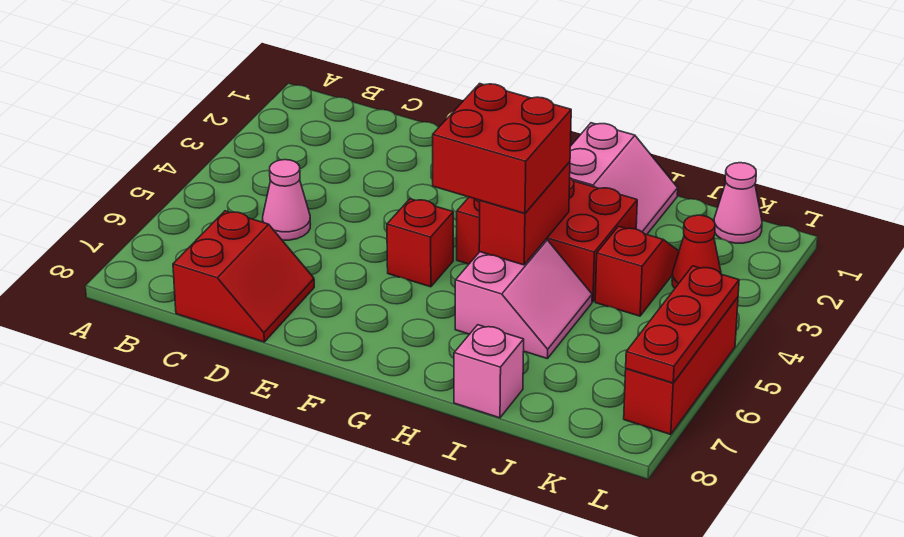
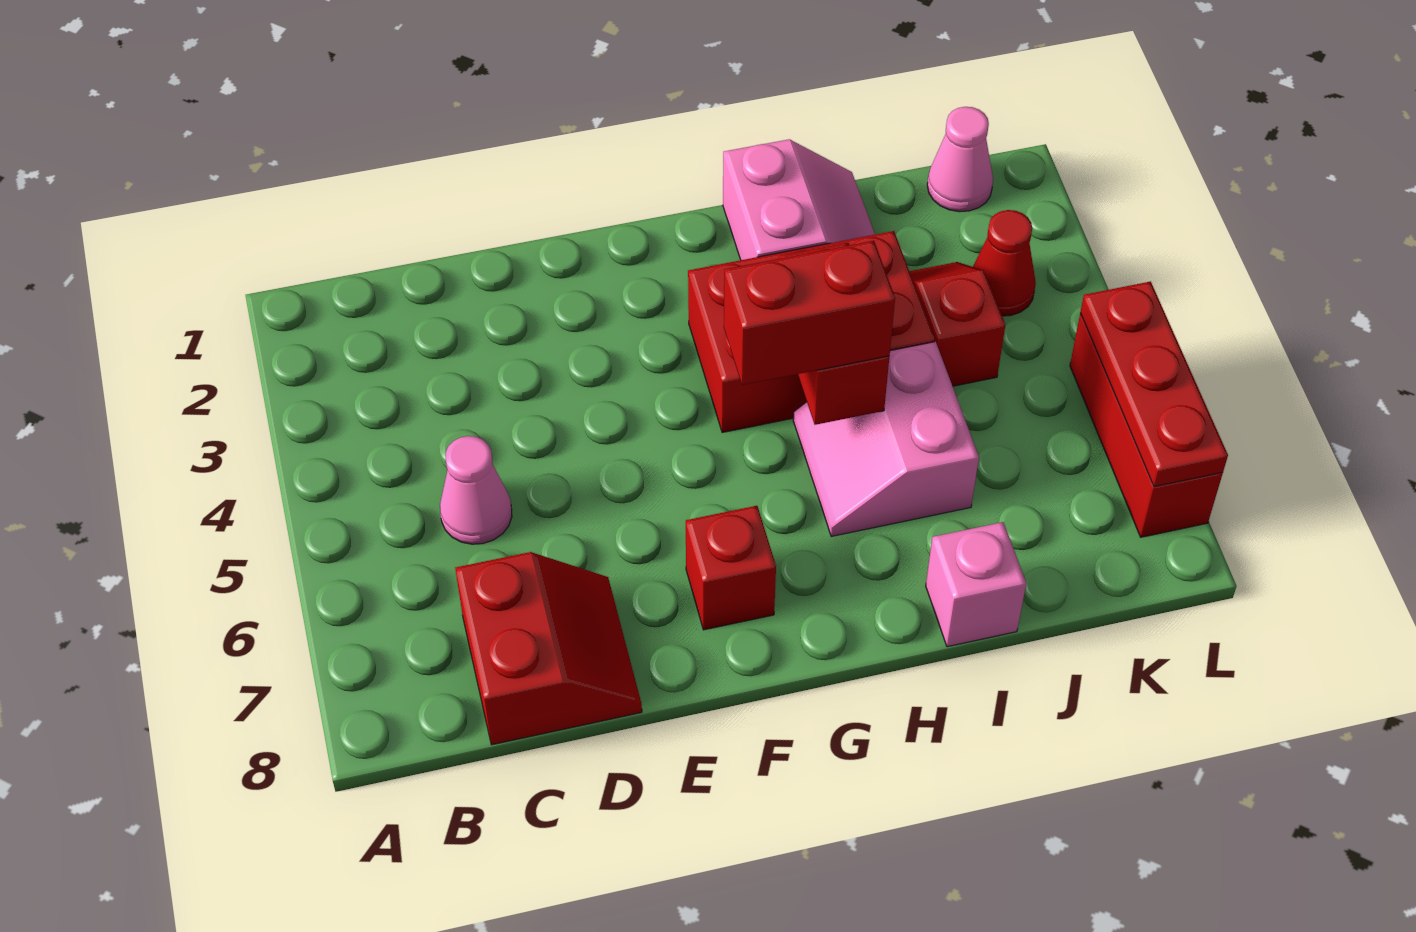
red brick F5 level 1 -> red brick F7 level 1
red brick G4:H5 level 3 -> red brick G5:H5 level 3
pink slope H5:I6 level 1 top H -> pink slope H5:I6 level 1 top I

